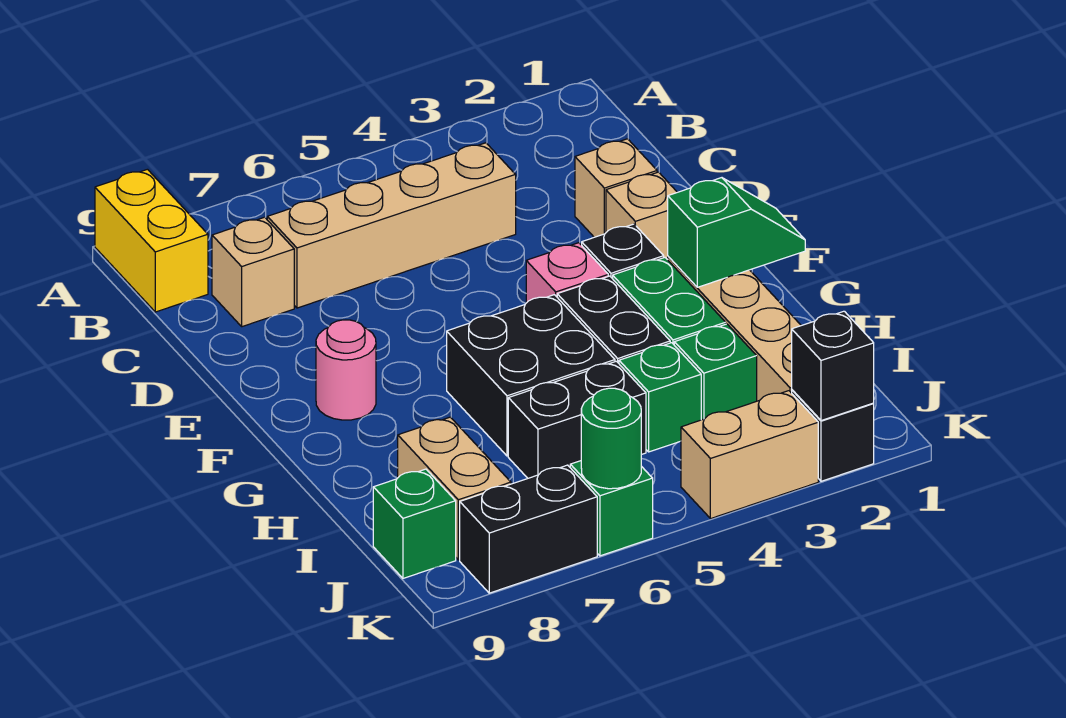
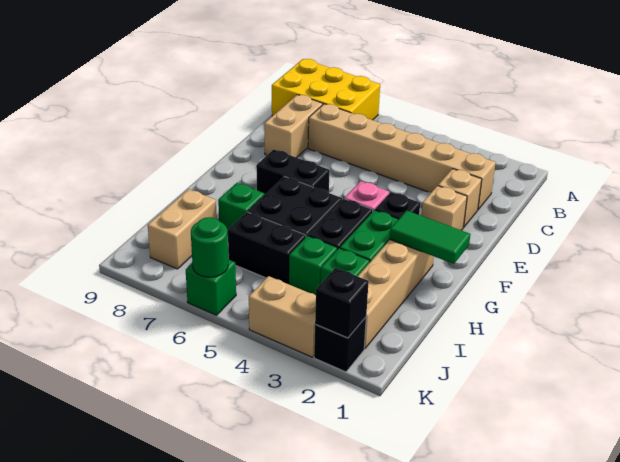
yellow brick A9:B9 level 1 -> yellow brick A7:B9 level 1
tan brick C4:C7 level 1 -> tan brick C2:C7 level 1
tan brick C8 level 1 -> tan brick C8:D8 level 1
pink round brick F8 level 1 -> none
green slope G1:G2 level 2 top 2 -> green tile G1:G2 level 2
green brick J9 level 1 -> green brick H7 level 1
black brick K7:K8 level 1 -> black brick F6:F7 level 1

